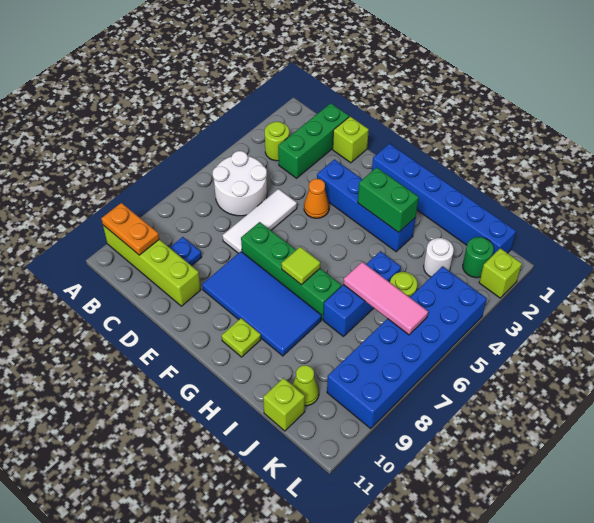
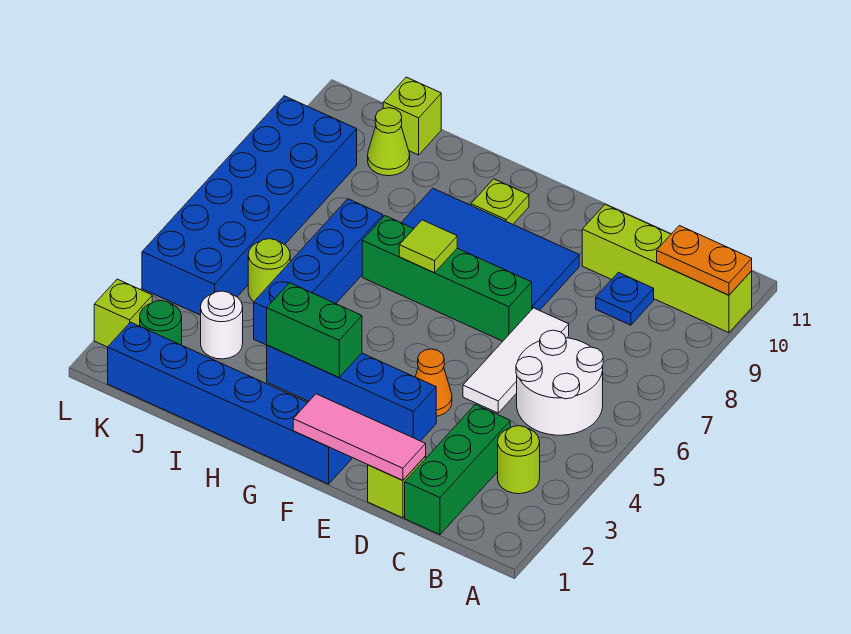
blue brick I5:I7 level 1 -> blue brick I4:I7 level 1
pink tile I6:K6 level 2 -> pink tile D1:F1 level 2

